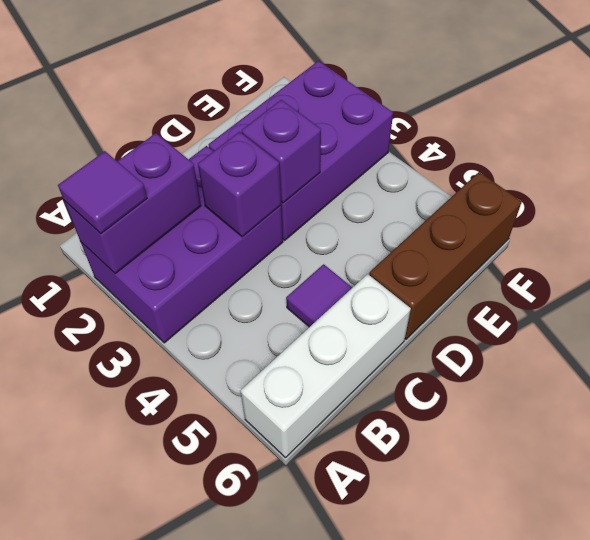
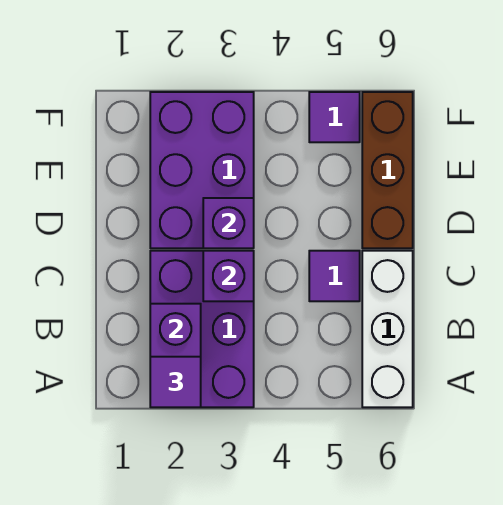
none -> purple tile F5 level 1

